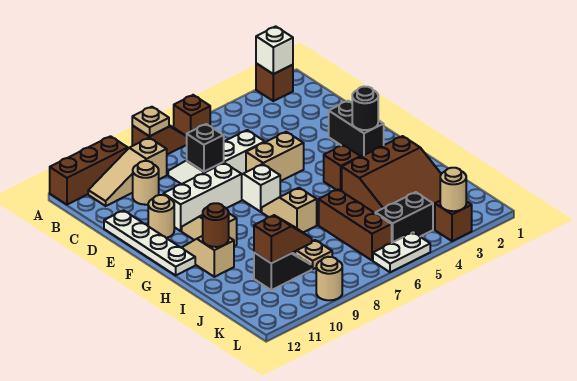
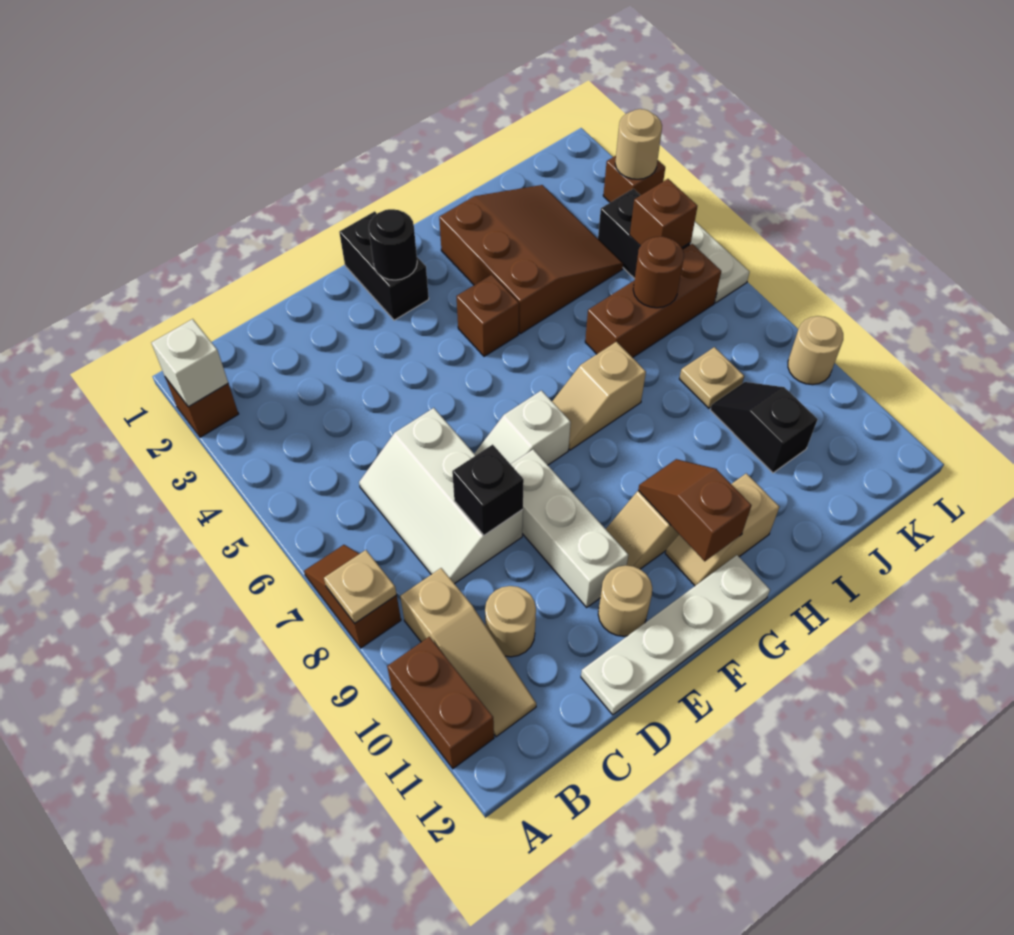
brown brick A6 level 1 -> brown brick K5 level 2
brown brick A10:A12 level 1 -> brown brick A10:A11 level 1
black brick E2:F2 level 1 -> black brick F1:F2 level 1
tan brick E5:E6 level 1 -> none
brown round brick H11 level 2 -> brown round brick J6 level 2
brown slope J9:J10 level 2 top 10 -> brown slope G10:G11 level 2 top 11

